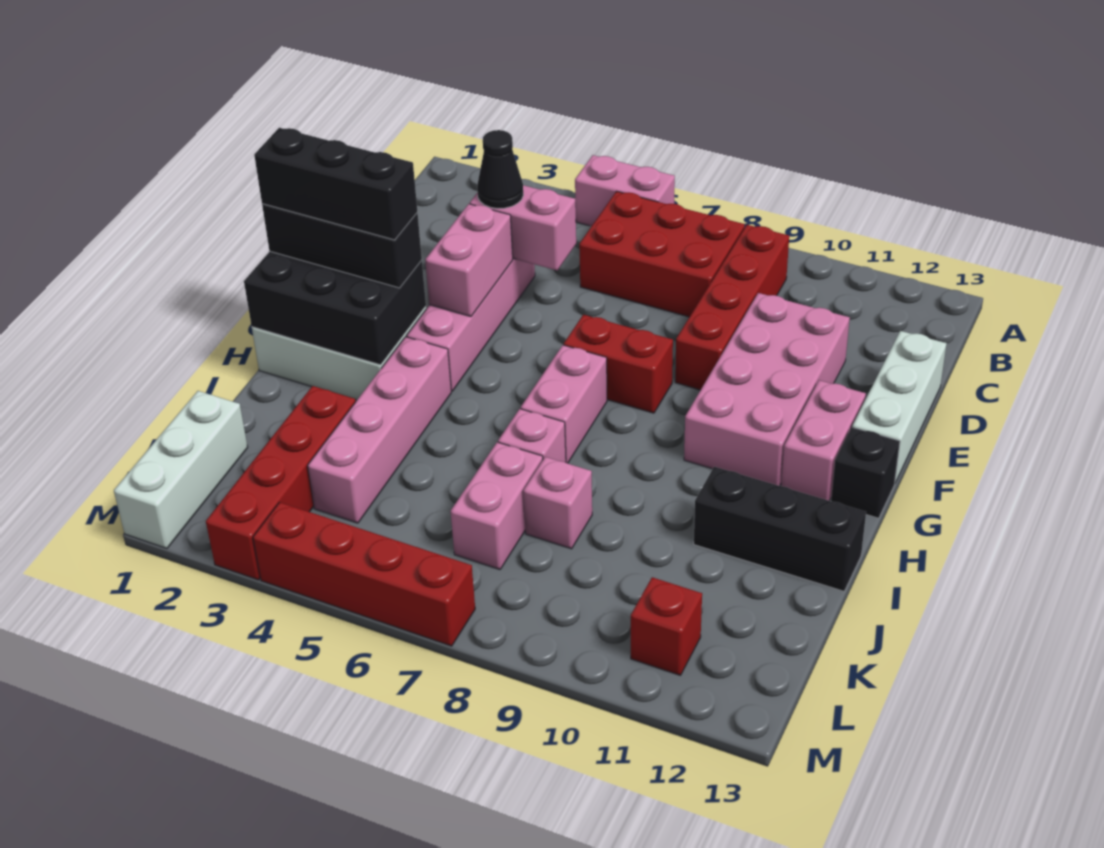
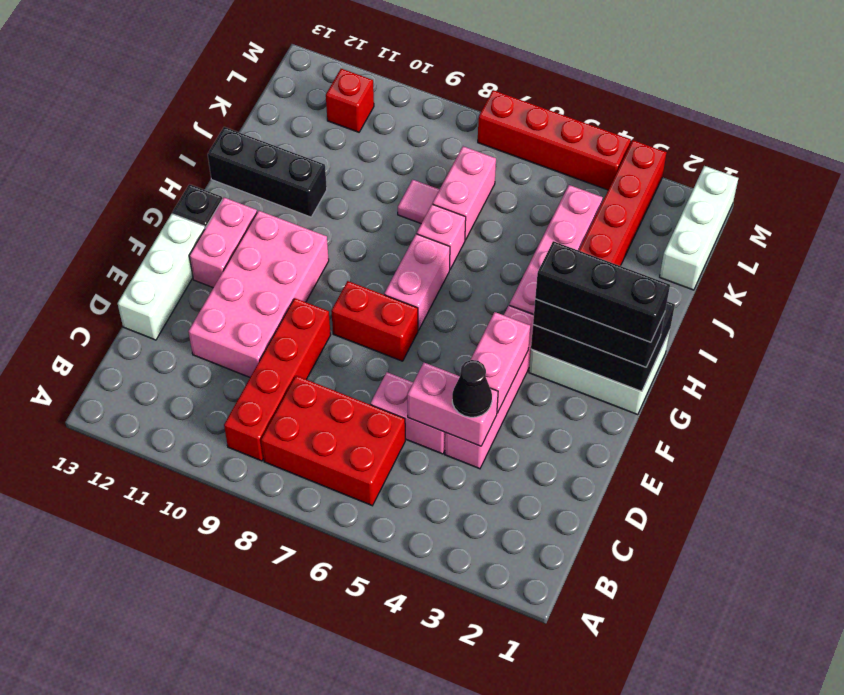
pink brick A5:A6 level 1 -> pink brick D5:D6 level 1
pink brick J8 level 1 -> pink tile J8 level 1

